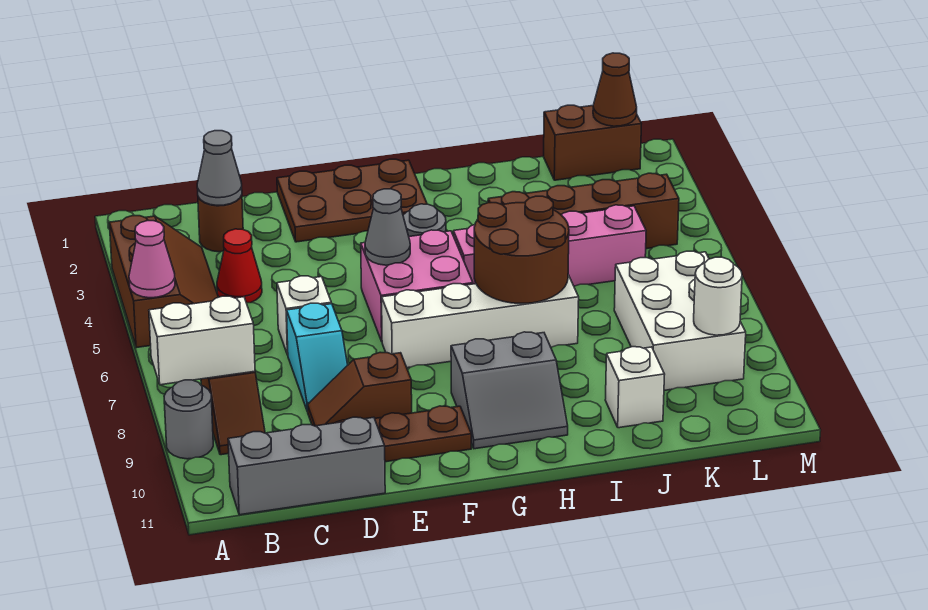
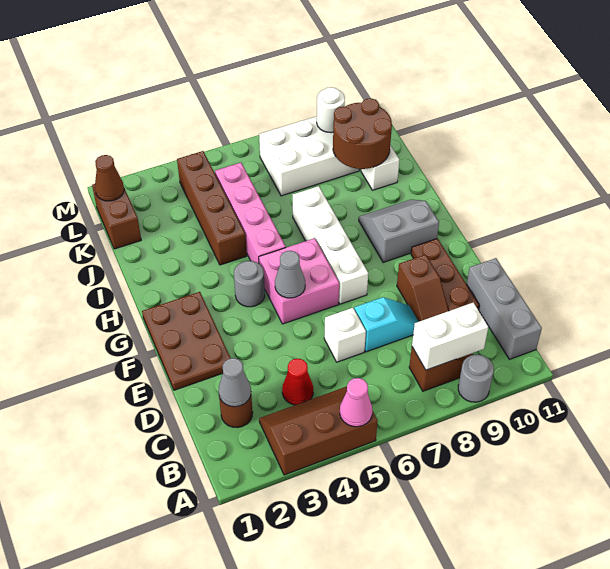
white brick A8:B8 level 2 -> white brick B8:B9 level 2
grey slope G9:H10 level 1 top 9 -> grey slope G9:H10 level 1 top G
brown round brick H6:I7 level 2 -> brown round brick J9:K10 level 2

